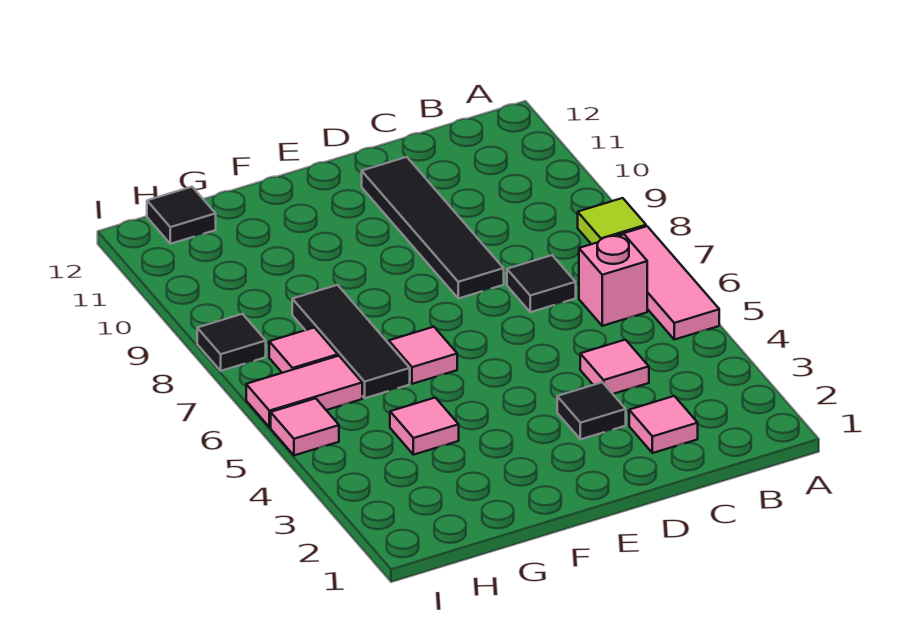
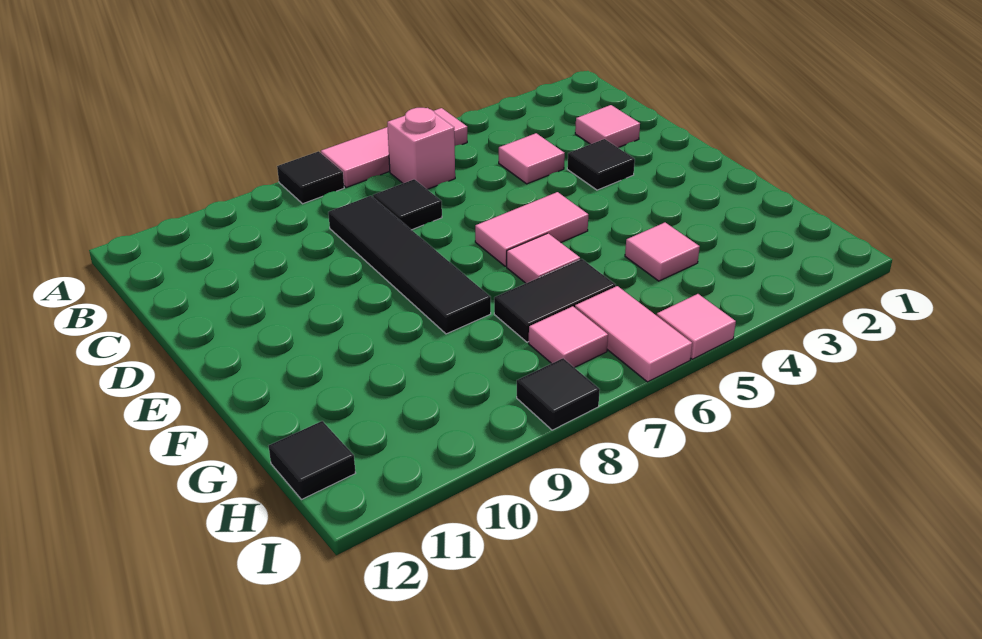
lime tile A8 level 1 -> black tile A8 level 1
black tile D8:D11 level 1 -> black tile C8:F8 level 1
none -> pink tile E5:E6 level 1
black tile G6:G8 level 1 -> black tile G6:G7 level 1

